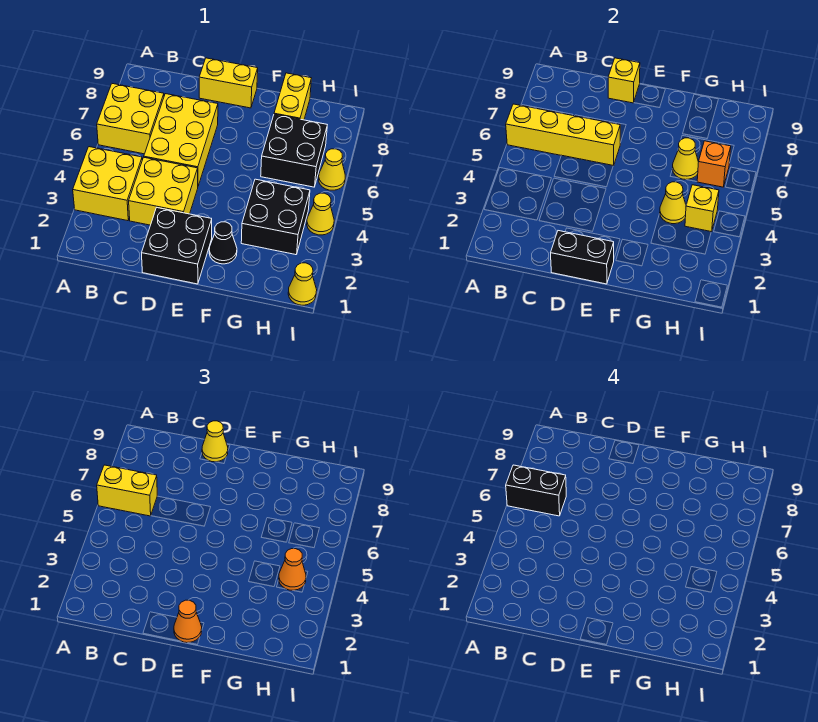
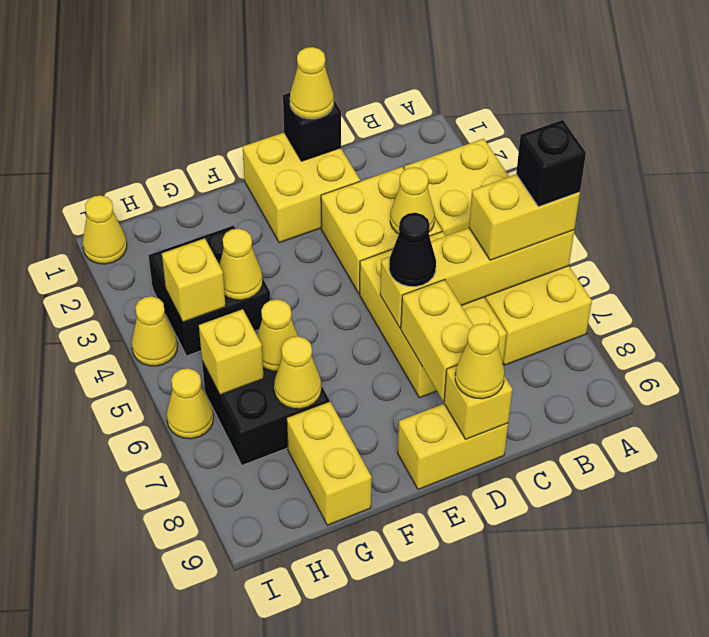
black brick A6:B6 level 4 -> black brick A6 level 4
none -> yellow cone C4 level 2
black brick D1:E2 level 1 -> yellow brick D1:E2 level 1
black brick D1:E1 level 2 -> black brick D1 level 2
none -> yellow cone D1 level 3
none -> yellow brick D7:D8 level 2
orange cone E1 level 3 -> none
black cone F2 level 1 -> black cone D6 level 3
none -> yellow cone G7 level 2
orange cone H4 level 3 -> none
orange brick H6 level 2 -> yellow brick H6 level 2

